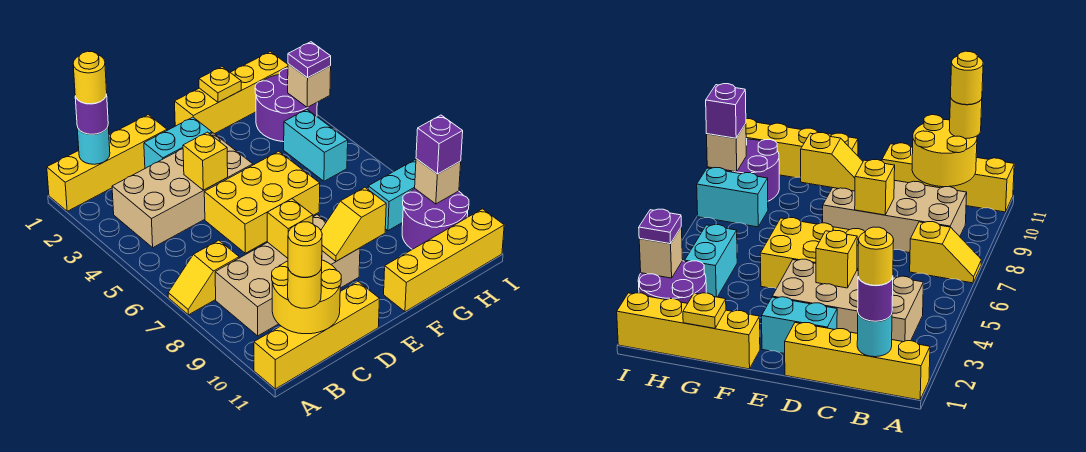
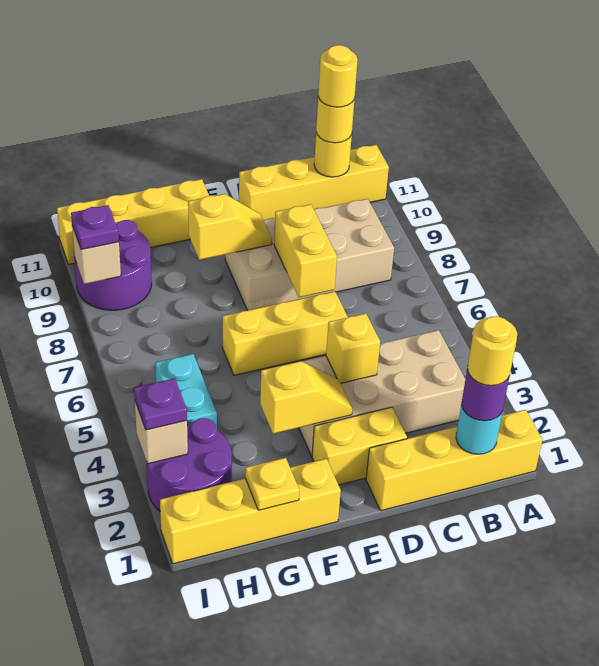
yellow slope A7:B7 level 1 top B -> yellow slope E3:F3 level 2 top F
yellow round brick B10:C11 level 2 -> yellow round brick B11 level 2
cyan brick D2:E2 level 1 -> yellow brick D2:E2 level 1
yellow brick D5:F6 level 1 -> yellow brick D6:F6 level 1
yellow brick D8 level 2 -> yellow brick D7:D8 level 2
cyan brick H8:I8 level 1 -> none
purple brick I9 level 3 -> purple plate I9 level 3

